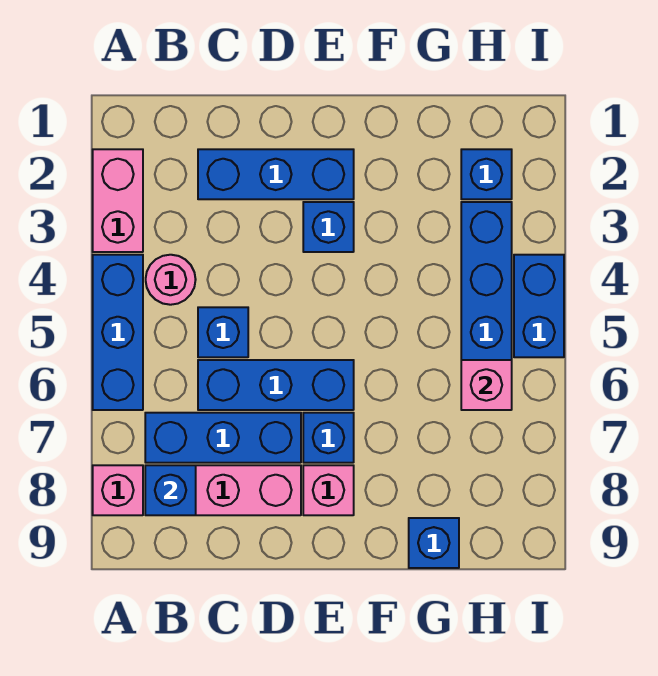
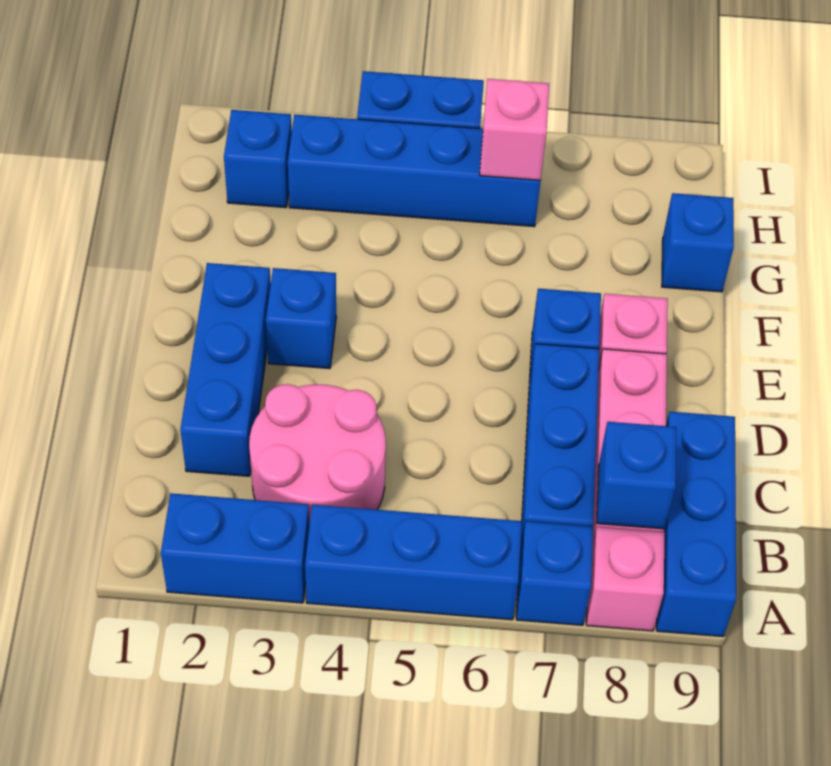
pink brick A2:A3 level 1 -> blue brick A2:A3 level 1
pink round brick B4 level 1 -> pink round brick B3:C4 level 1
blue brick C5 level 1 -> blue brick A7 level 1
blue brick C6:E6 level 1 -> blue brick A9:C9 level 1

